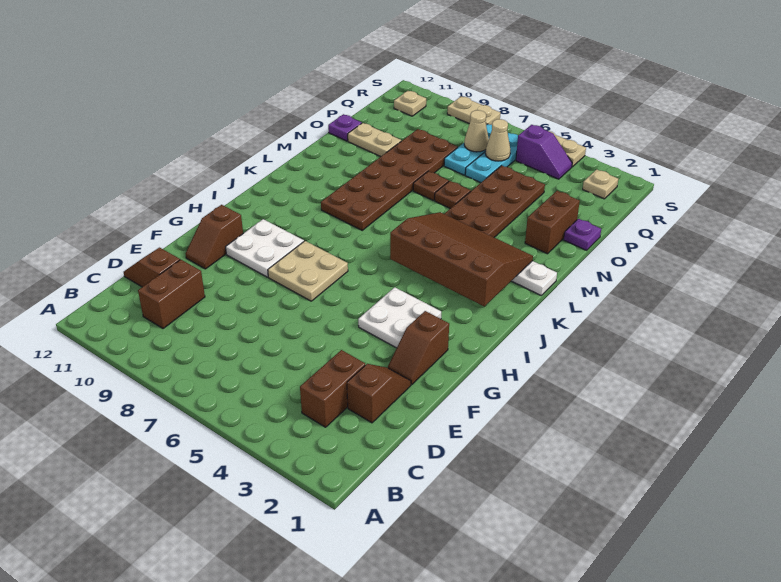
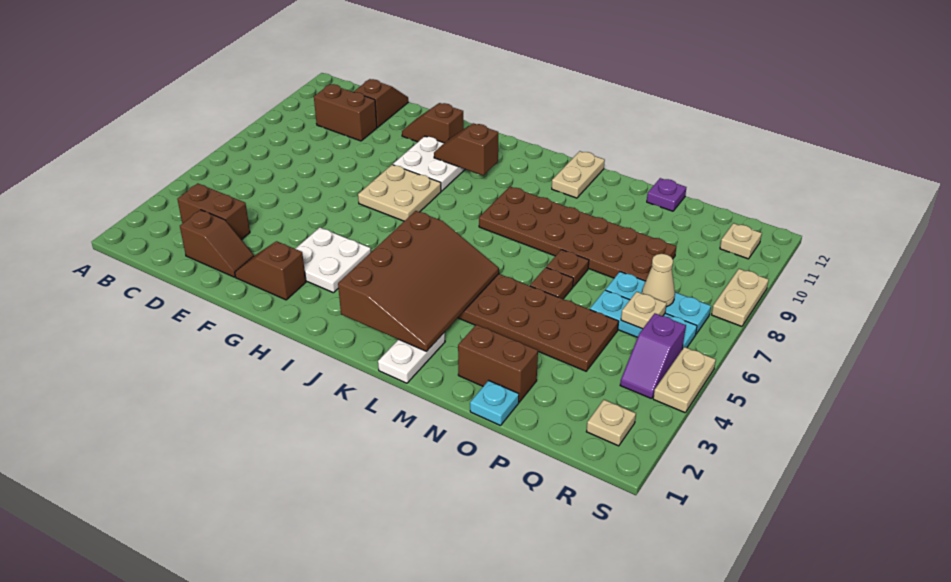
none -> brown slope H10:I10 level 2 top I
purple plate O1 level 1 -> cyan plate O1 level 1
tan plate O10:O11 level 1 -> tan plate L11:L12 level 1
tan cone Q6 level 2 -> tan plate Q6 level 2

